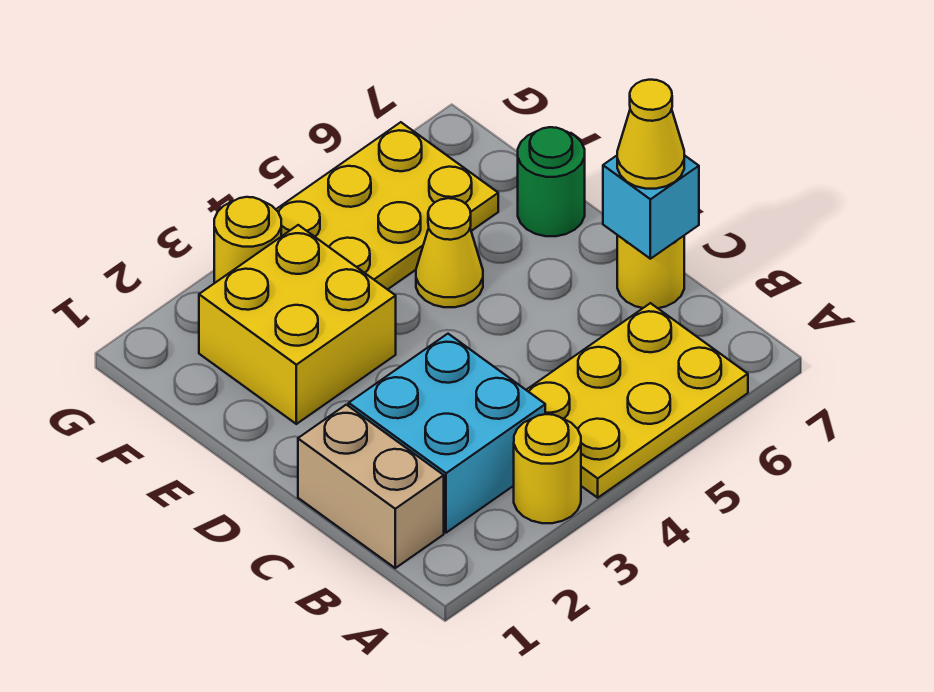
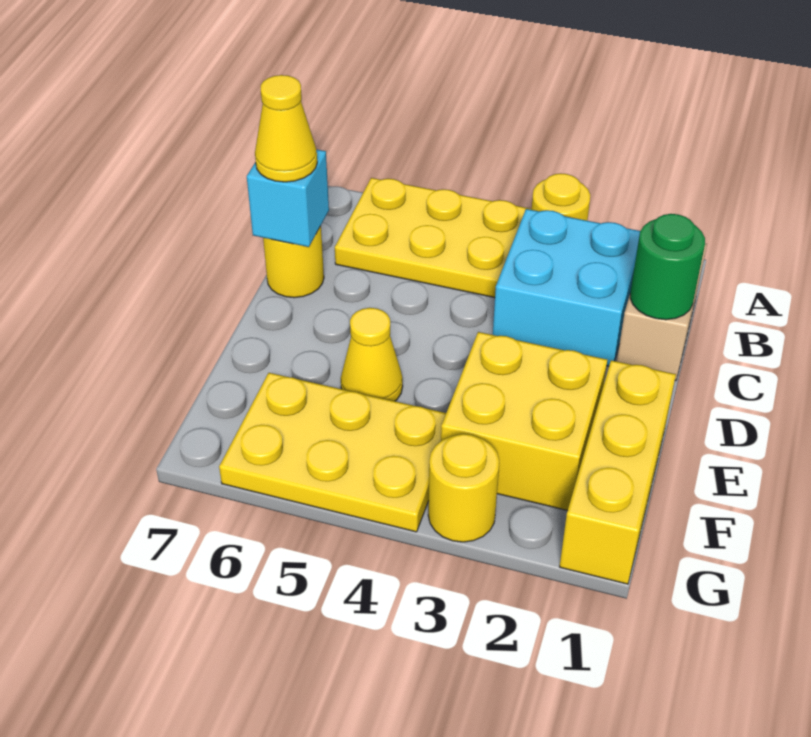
none -> yellow brick E1:G1 level 1
green round brick E7 level 1 -> green round brick C1 level 2

